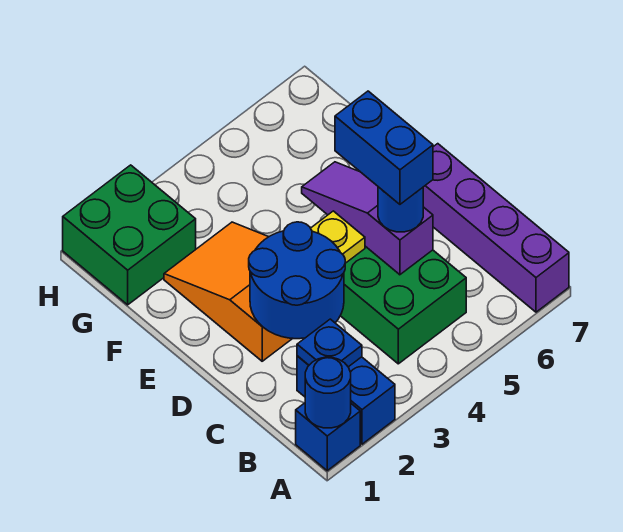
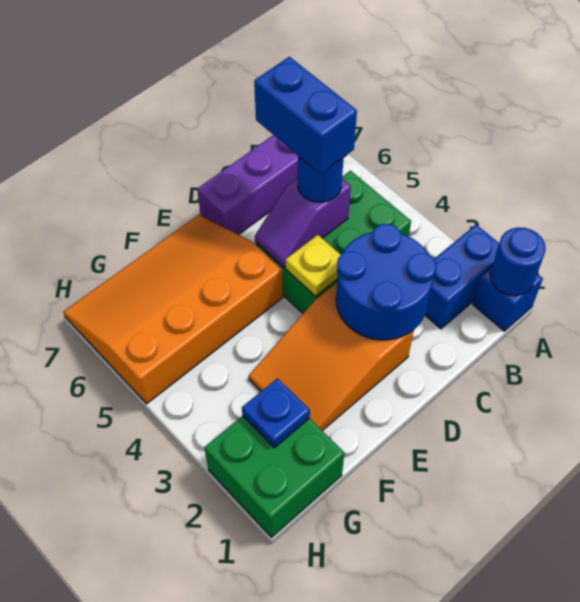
blue plate B2 level 2 -> blue plate G2 level 2
purple slope C5:E5 level 2 top C -> purple slope C5:D5 level 2 top C
blue brick C5:D5 level 4 -> blue brick C5:C6 level 4
none -> orange slope E5:H7 level 1 top 5

